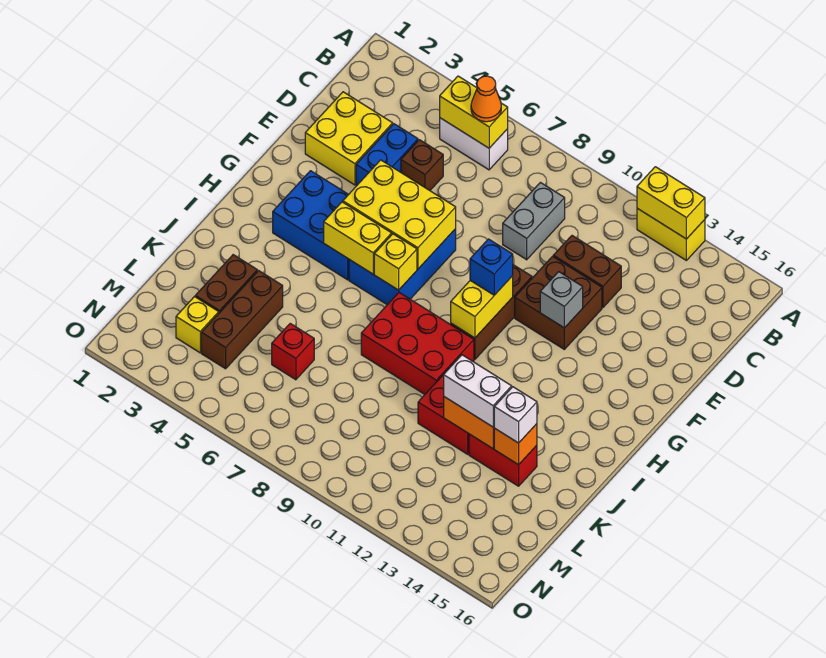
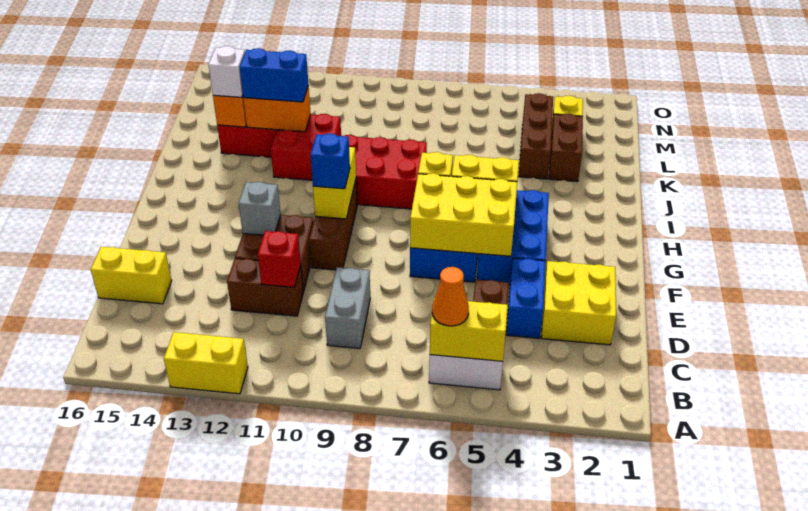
yellow brick A12:A13 level 2 -> yellow brick D15:D16 level 1
blue brick G3:H5 level 1 -> blue brick F4:H5 level 1
white brick K12:K13 level 3 -> blue brick K12:K13 level 3
red brick L6 level 1 -> red brick D11 level 2

